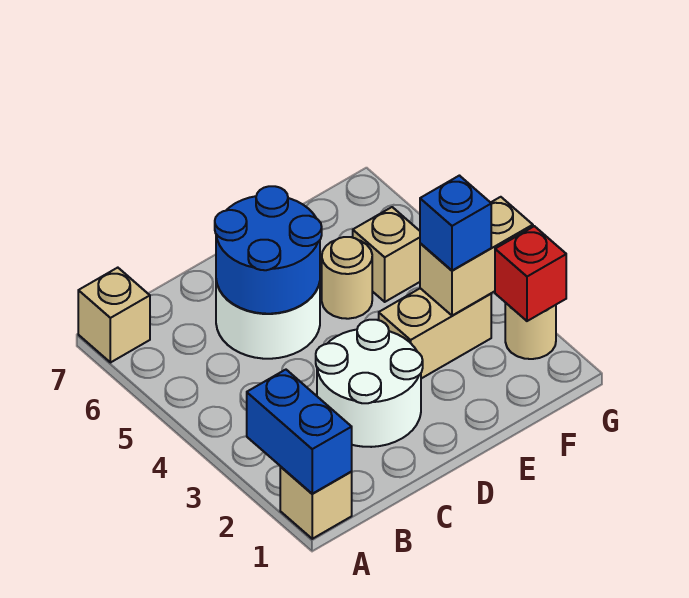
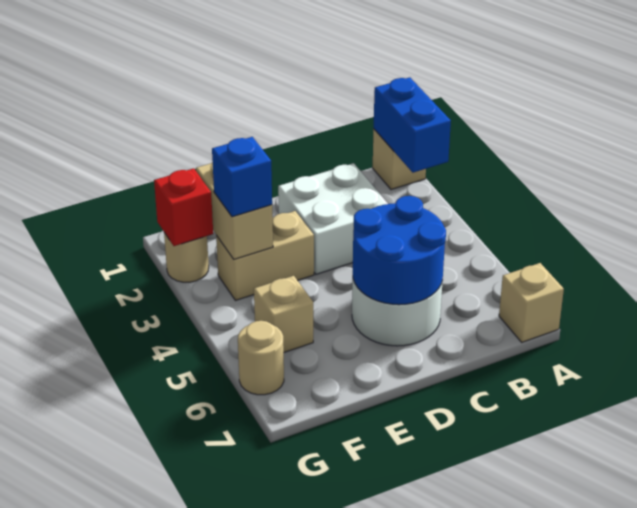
white round brick C2:D3 level 1 -> white brick C2:D3 level 1
tan round brick E5 level 1 -> tan round brick G6 level 1
tan brick F3:G3 level 2 -> tan brick F2:F3 level 2

